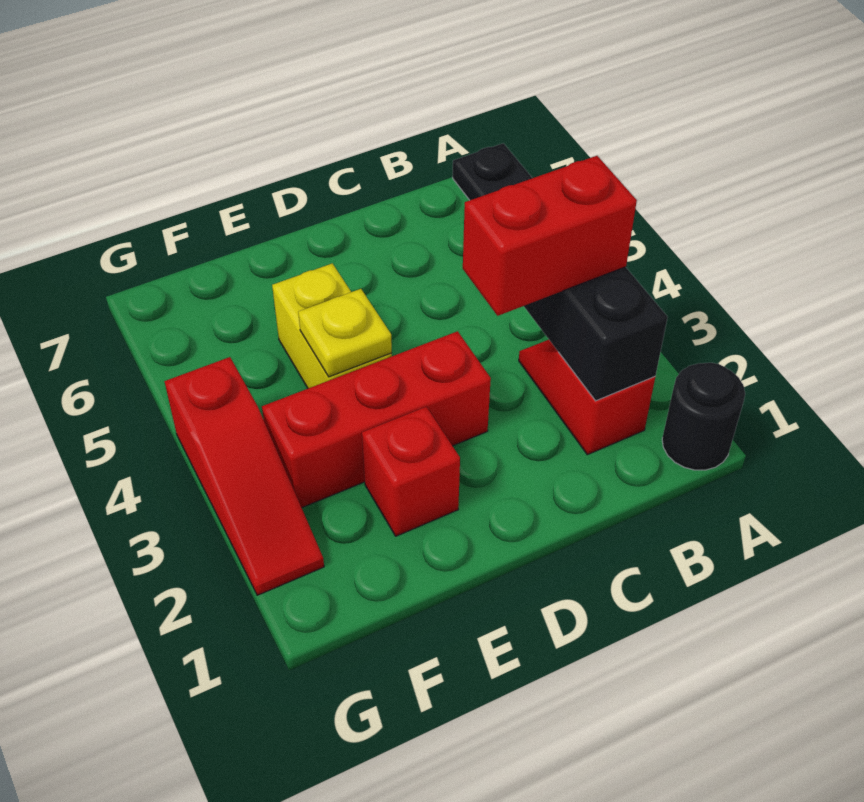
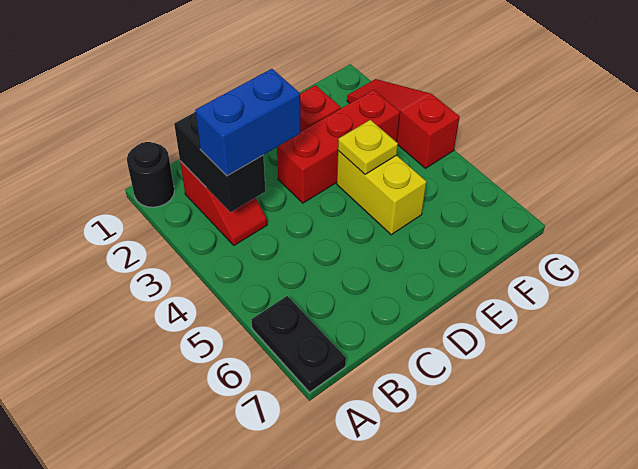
red brick B3:C3 level 3 -> blue brick B3:C3 level 3

